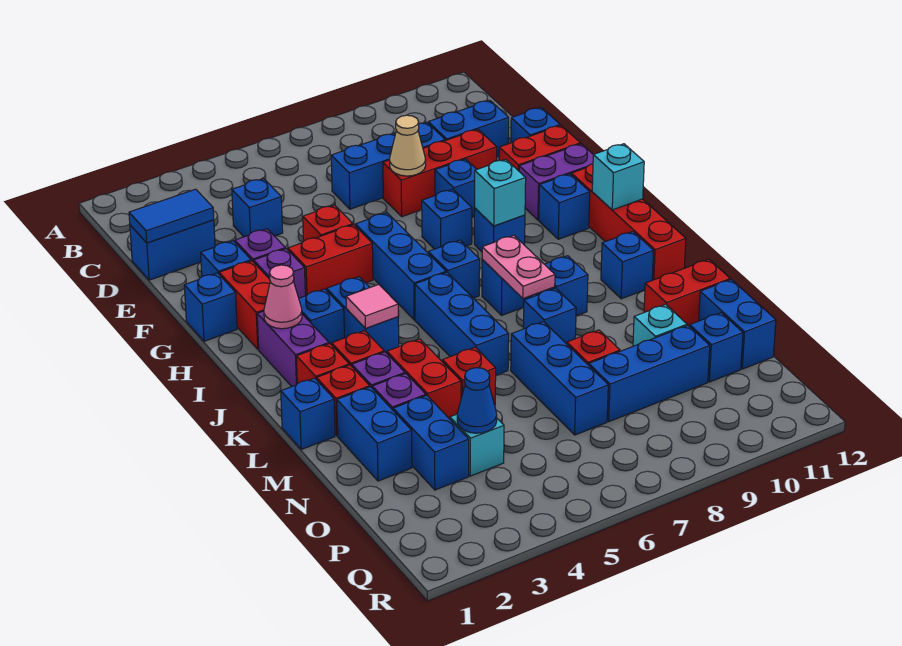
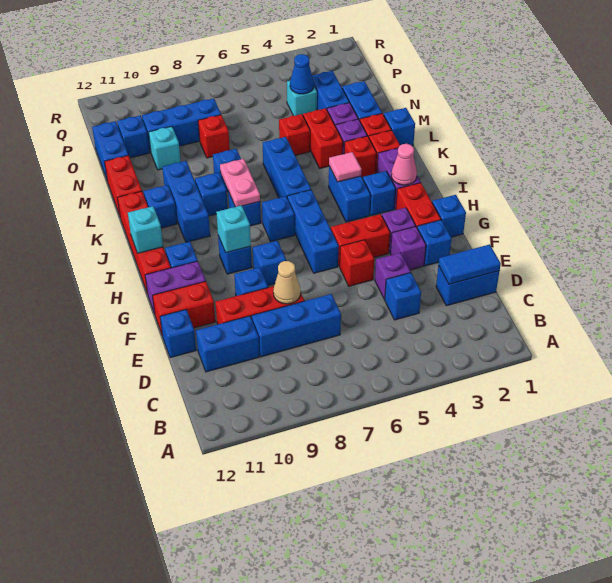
none -> purple brick E4 level 1
blue brick M7:O7 level 1 -> blue brick J10:L10 level 1
red brick M11:M12 level 1 -> red brick L12:M12 level 1

